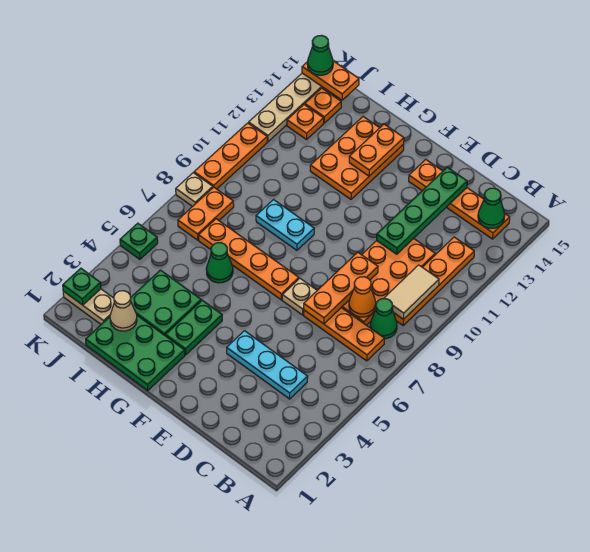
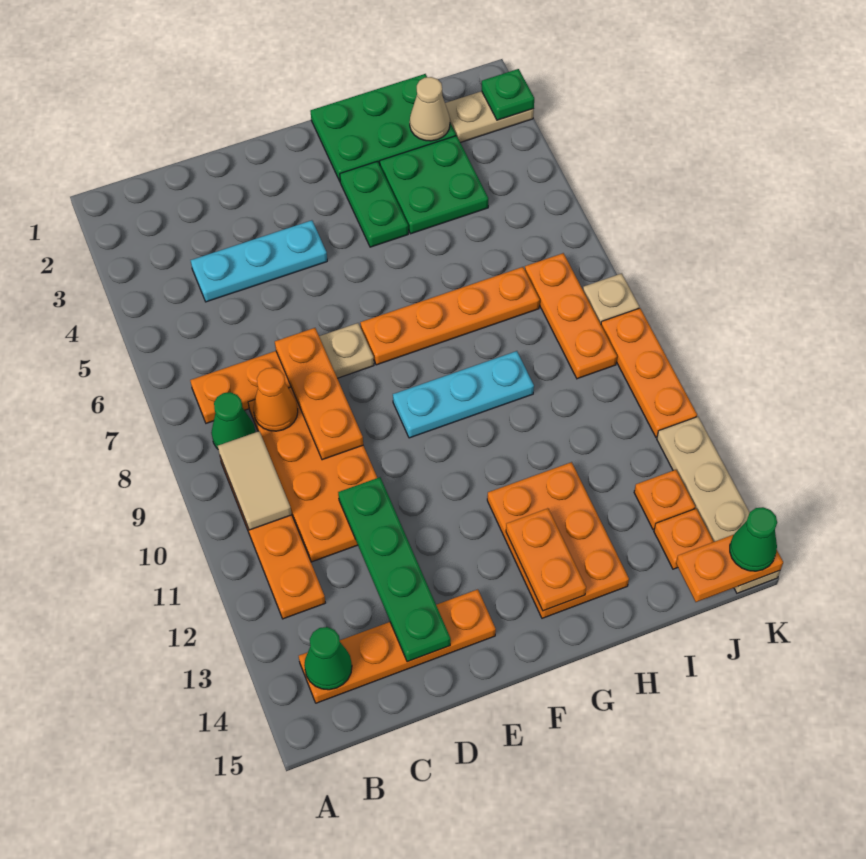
cyan plate G9:H9 level 1 -> cyan plate F9:H9 level 1
green cone H6 level 1 -> none
orange plate J7:J8 level 1 -> orange plate J7:J9 level 1
green plate K5 level 1 -> none

